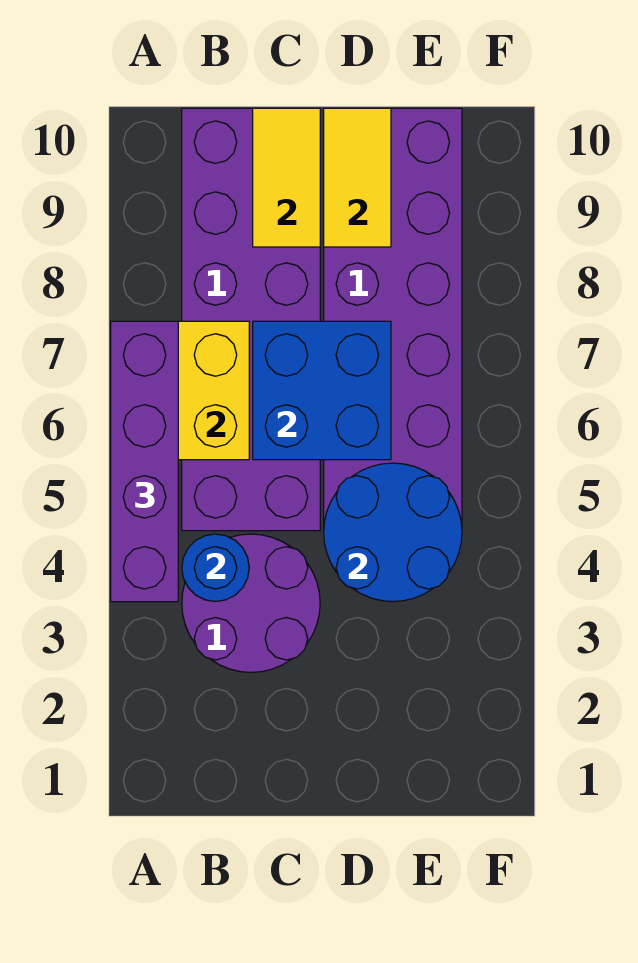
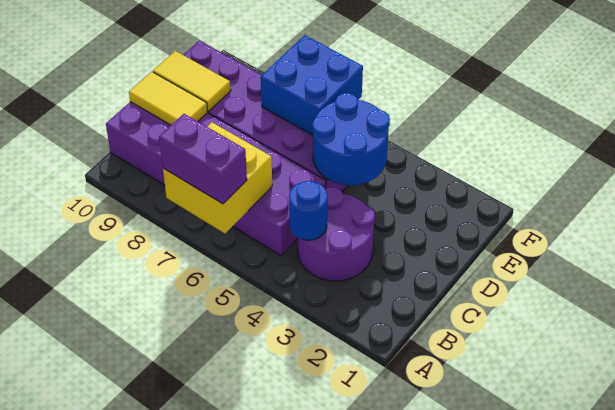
purple brick A4:A7 level 3 -> purple brick A6:A7 level 3
blue brick C6:D7 level 2 -> blue brick E6:F7 level 2

